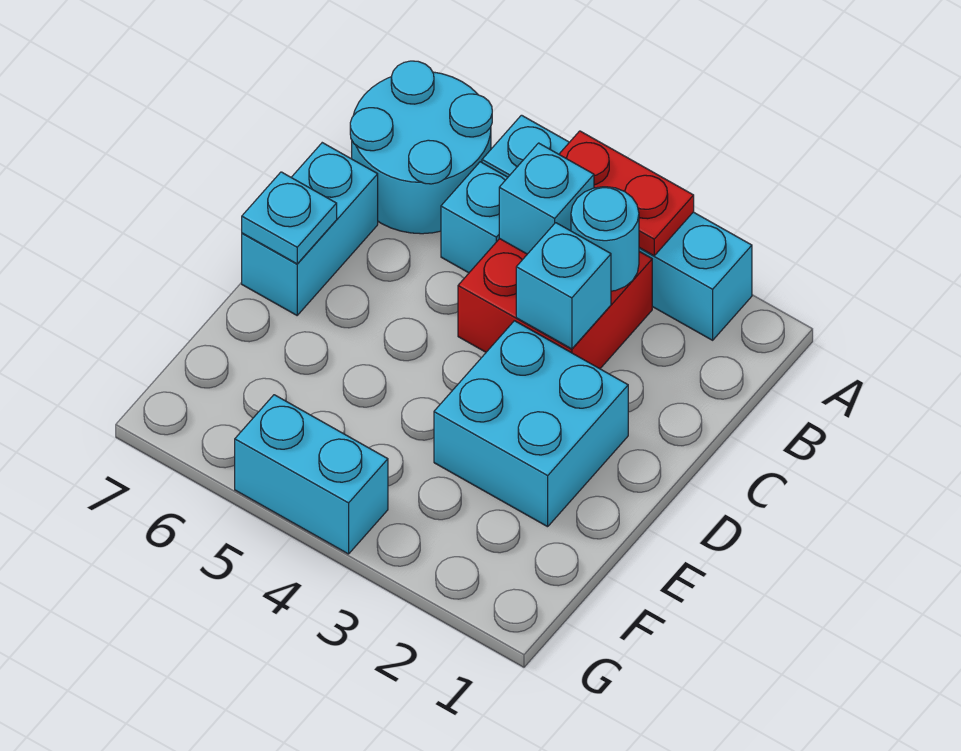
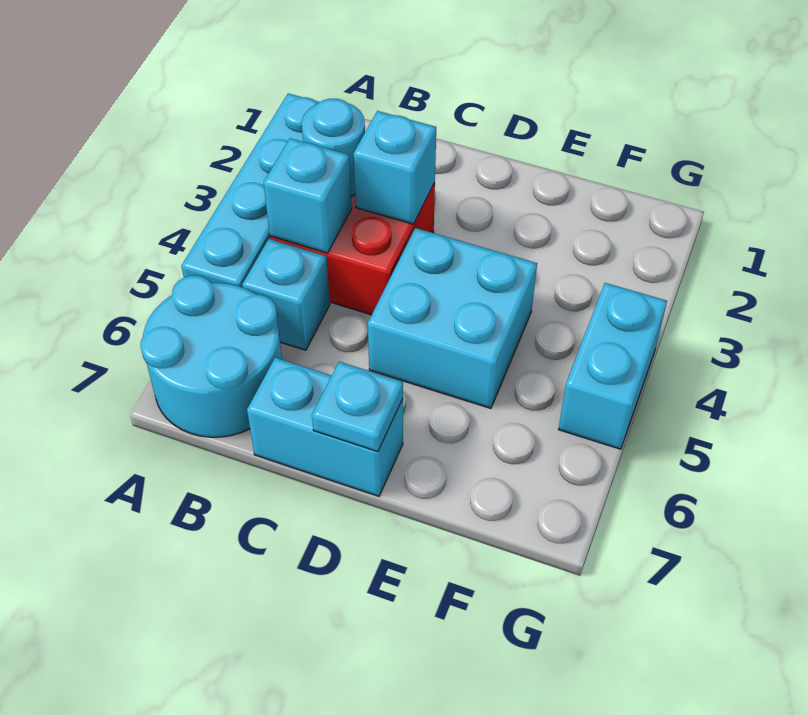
red plate A3:A4 level 2 -> none
cyan brick D2:E3 level 1 -> cyan brick D4:E5 level 1

